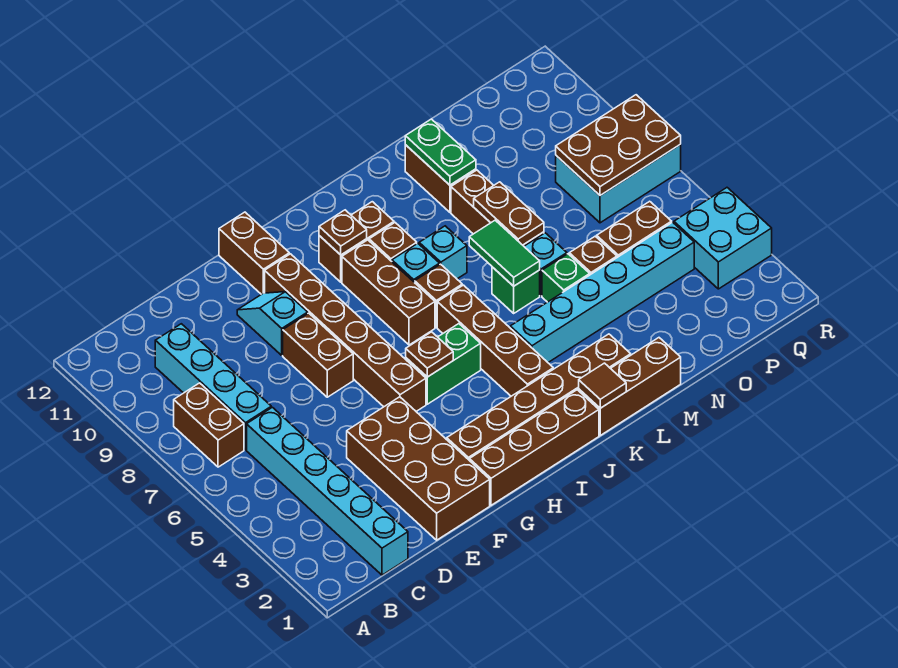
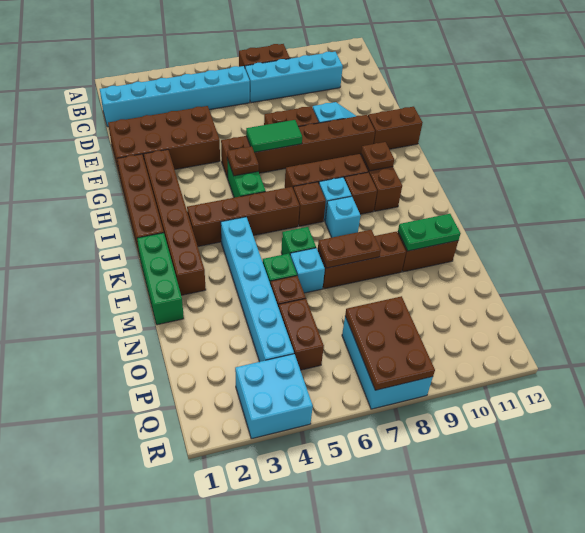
brown brick K1:M1 level 1 -> green brick K1:M1 level 1
brown tile K1 level 2 -> none
green tile L6:L7 level 2 -> green tile G6:G7 level 2

